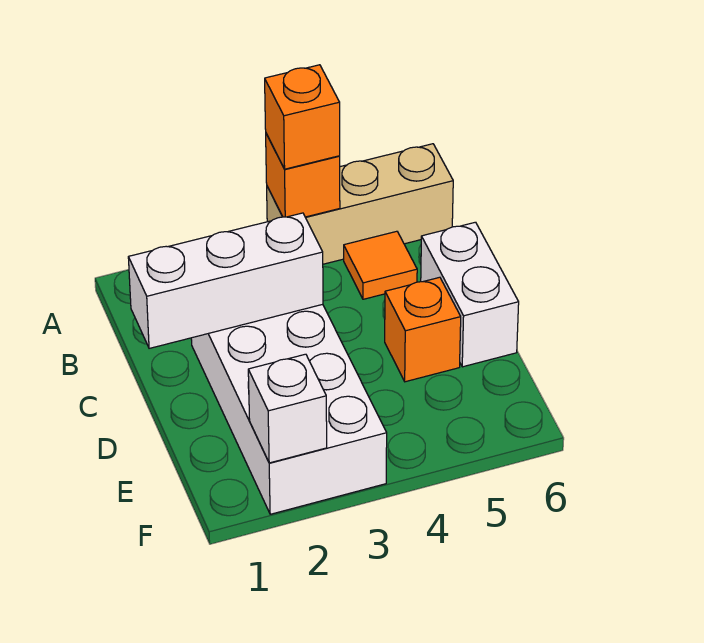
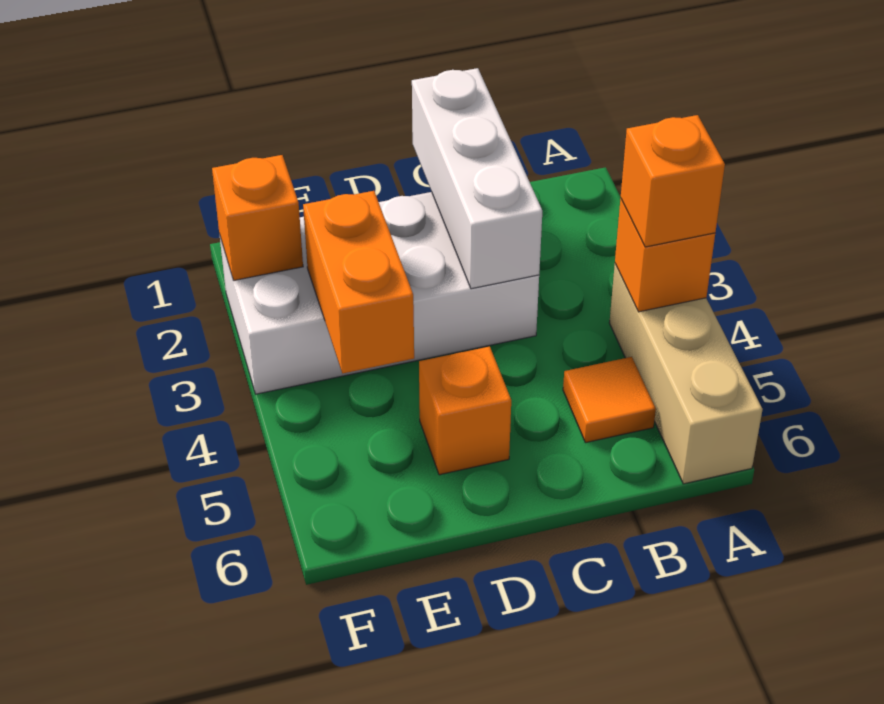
white brick C6:D6 level 1 -> none
none -> orange brick E3:E4 level 2
white brick F2 level 2 -> orange brick F2 level 2

